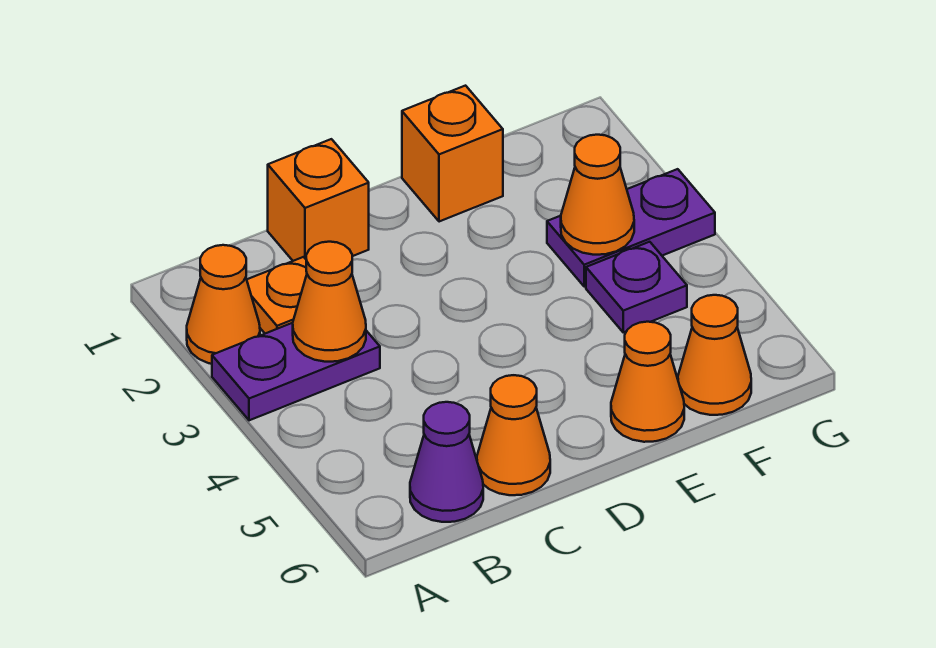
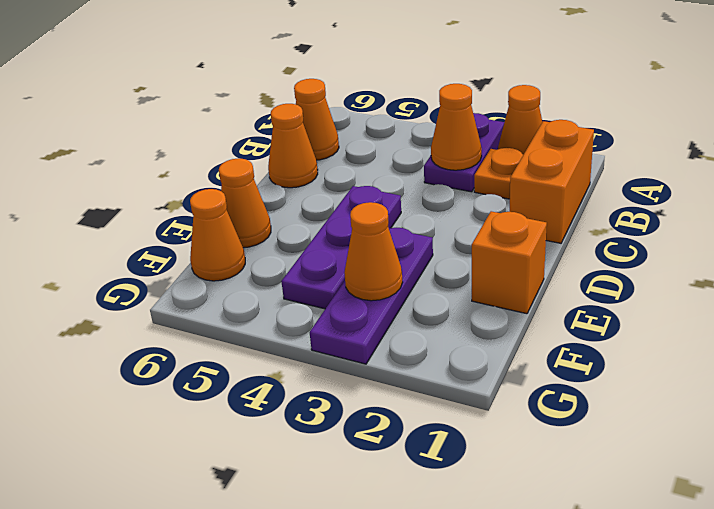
purple cone B6 level 1 -> orange cone B6 level 1
orange brick C1 level 1 -> orange brick B1:C1 level 1
purple plate F3:G3 level 1 -> purple plate E3:G3 level 1
purple plate F4 level 1 -> purple plate D4:F4 level 1

